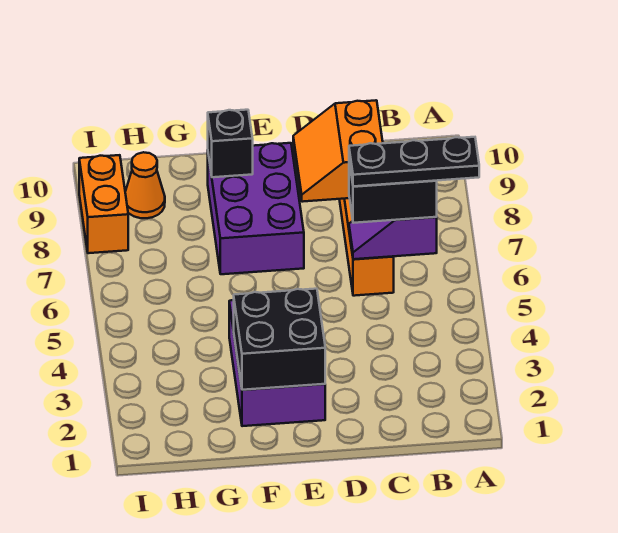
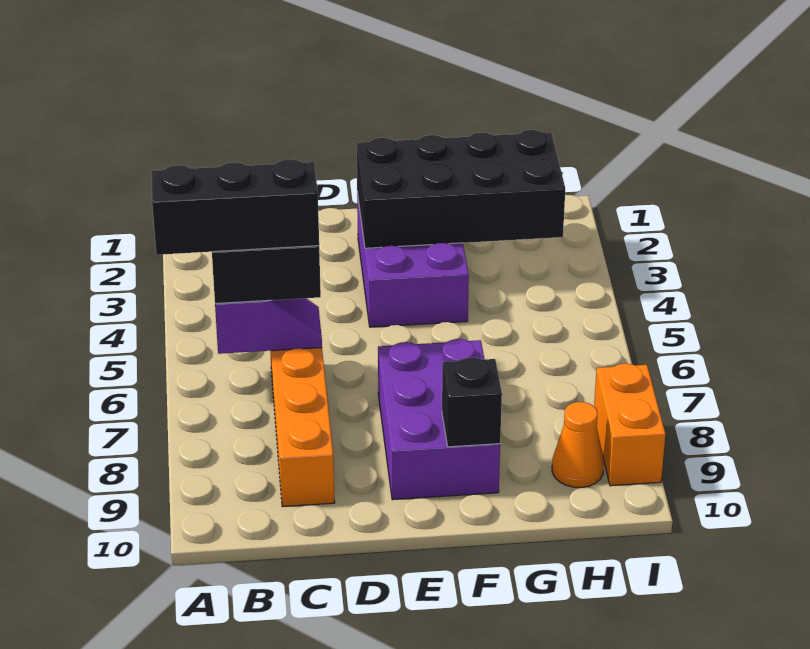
black plate A6:C6 level 4 -> black brick A6:C6 level 4
orange slope C8:D9 level 2 top C -> none
black brick E2:F3 level 2 -> black brick E2:H3 level 2

